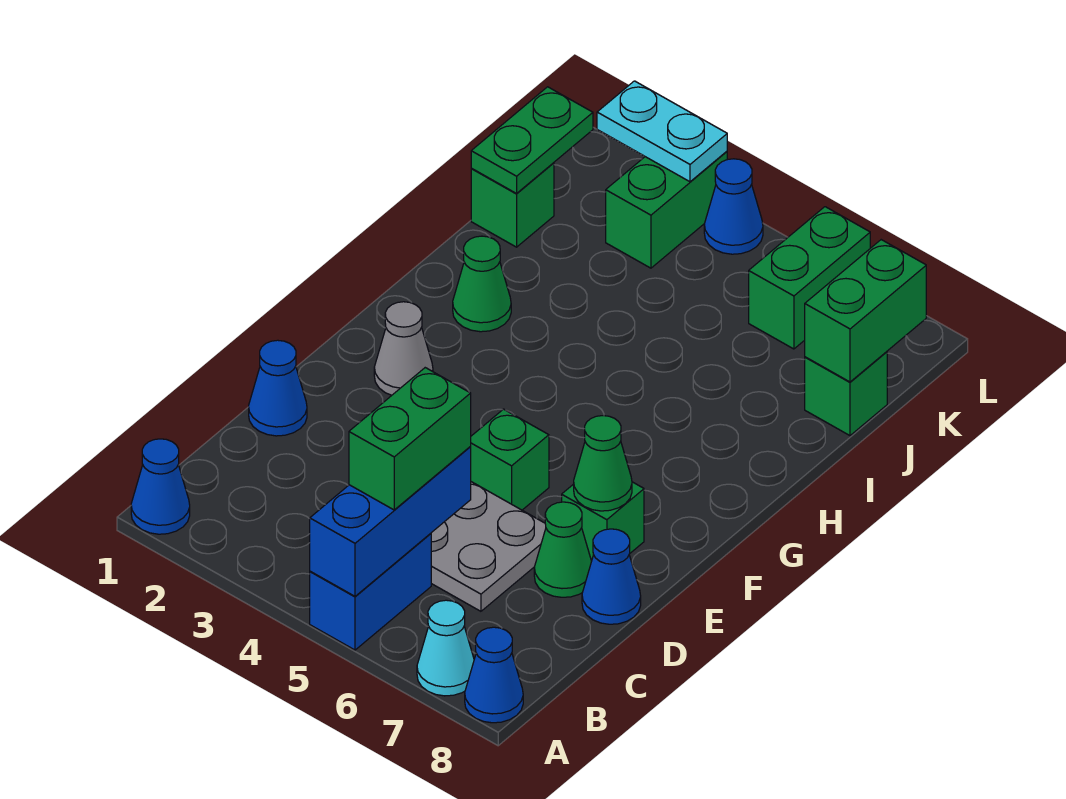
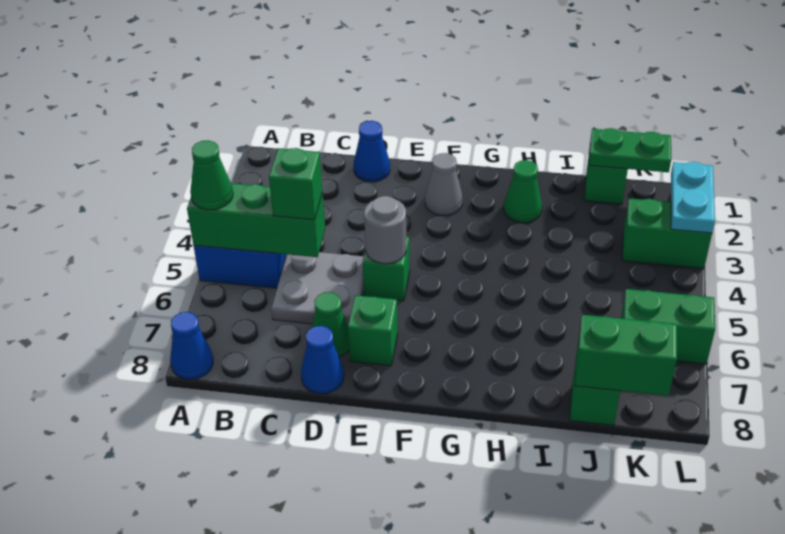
blue cone A1 level 1 -> none
blue brick A5:C5 level 2 -> green brick A5:C5 level 2
cyan cone A7 level 1 -> none
green brick B5:C5 level 3 -> green brick C5 level 3
none -> grey round brick E5 level 2
green cone E7 level 2 -> green cone A5 level 3
blue cone L4 level 1 -> none

